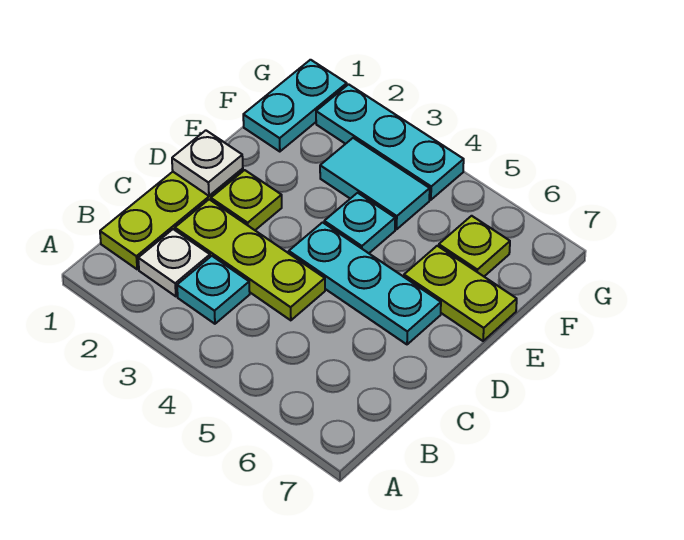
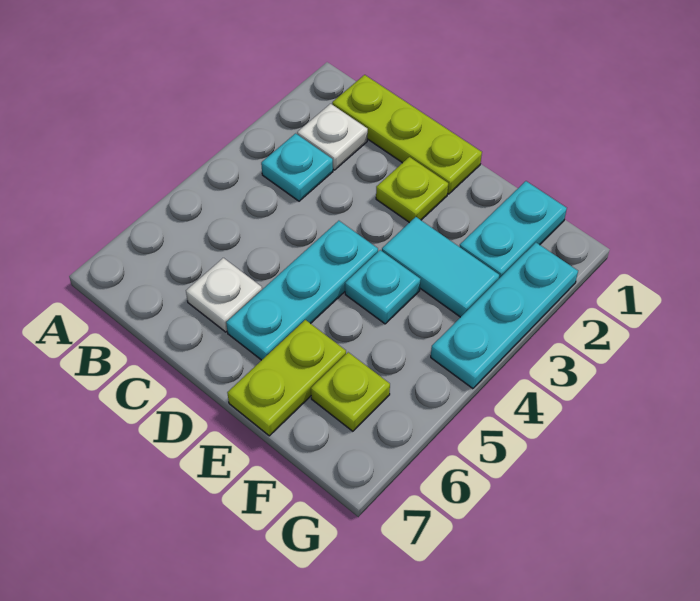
lime plate C2:C4 level 1 -> none
white plate D1 level 2 -> white plate C6 level 1
cyan plate F1:G1 level 1 -> cyan plate F1:F2 level 1
cyan tile F3:F4 level 1 -> cyan tile E3:F3 level 1

